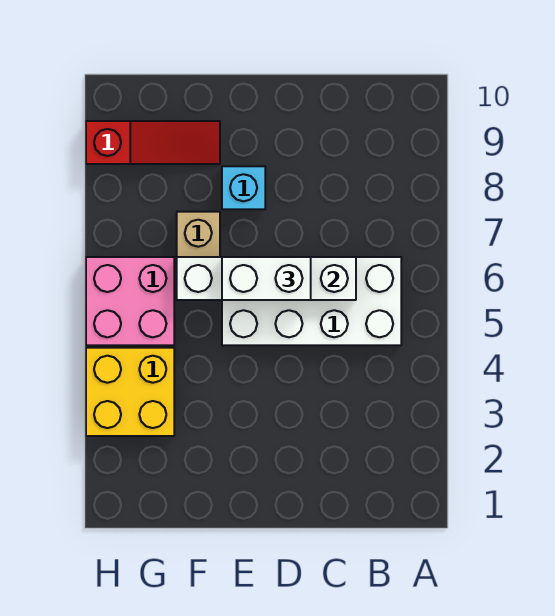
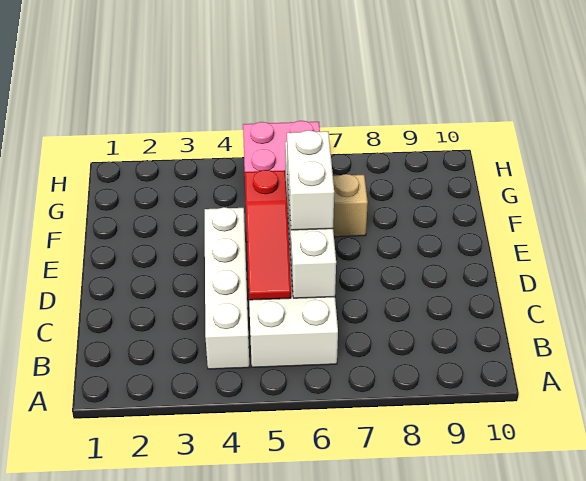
none -> white brick B4:E4 level 1
cyan brick E8 level 1 -> none
red slope F9:H9 level 1 top H -> red slope C5:E5 level 2 top E
yellow brick G3:H4 level 1 -> none

